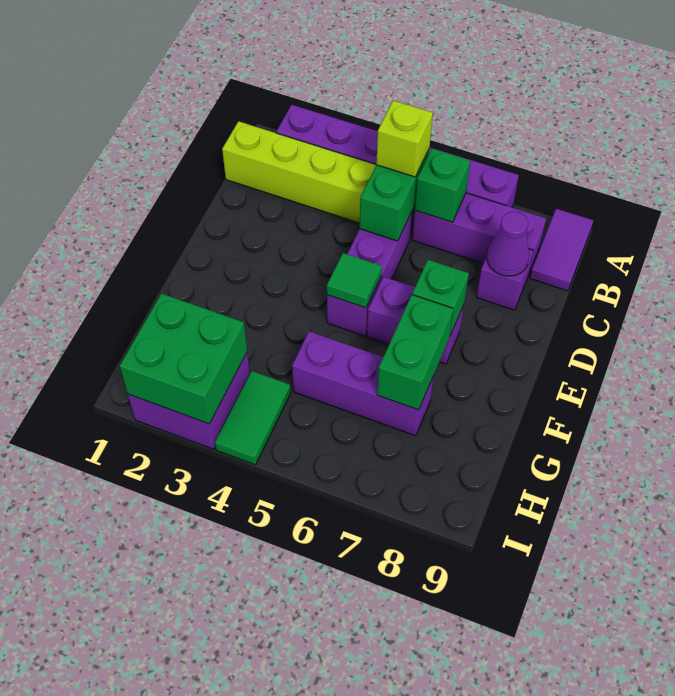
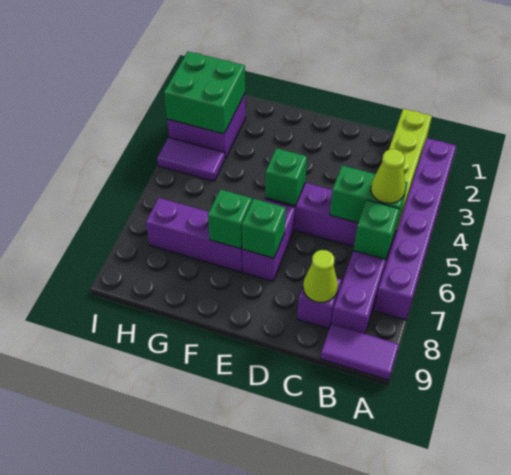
lime brick B5 level 3 -> lime cone B5 level 3
purple cone C8 level 2 -> lime cone C8 level 2
green tile E5 level 2 -> green brick E5 level 2
green brick F7:G7 level 2 -> green brick F7 level 2
purple brick G5:G7 level 1 -> purple brick F7:H7 level 1
green tile H4:I4 level 1 -> purple tile H4:I4 level 1

